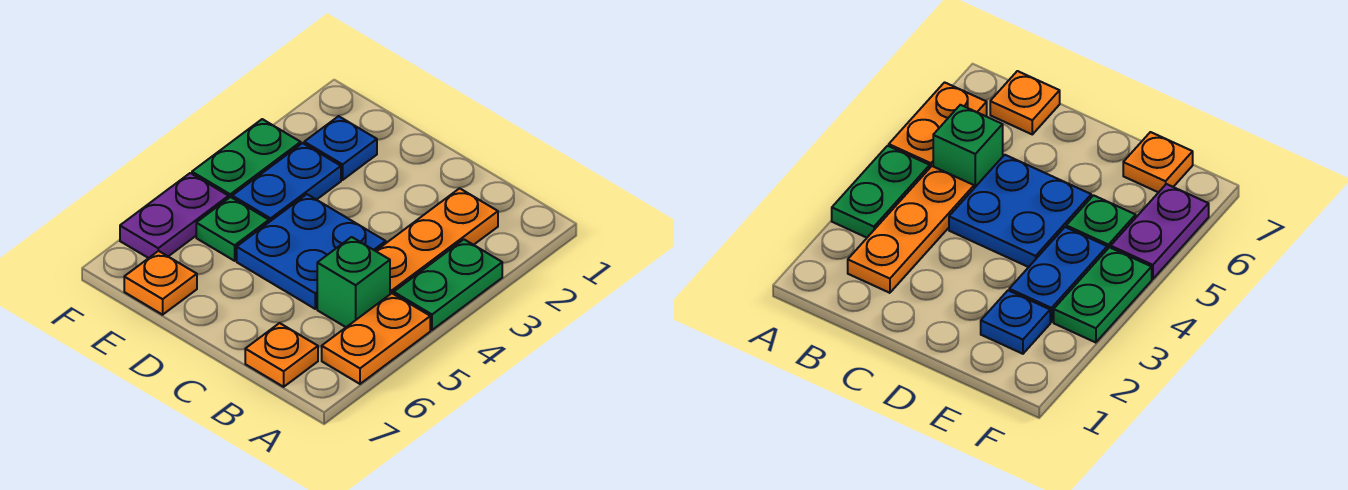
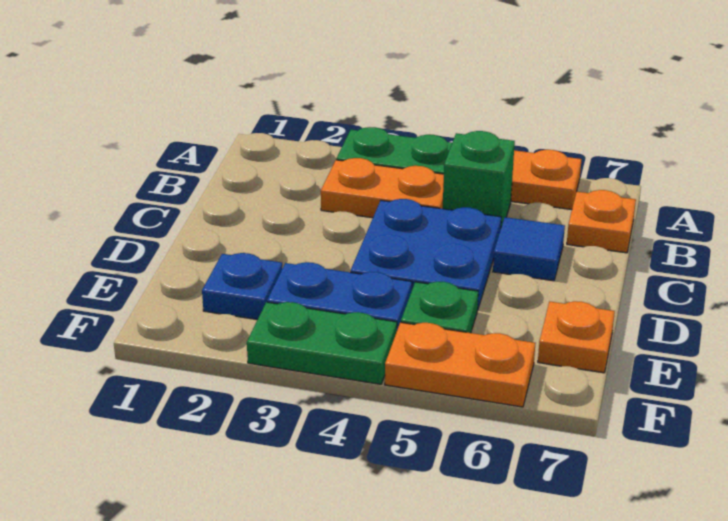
orange plate B2:B4 level 1 -> orange plate B3:B4 level 1
none -> blue tile C6 level 1
purple plate F5:F6 level 1 -> orange plate F5:F6 level 1

